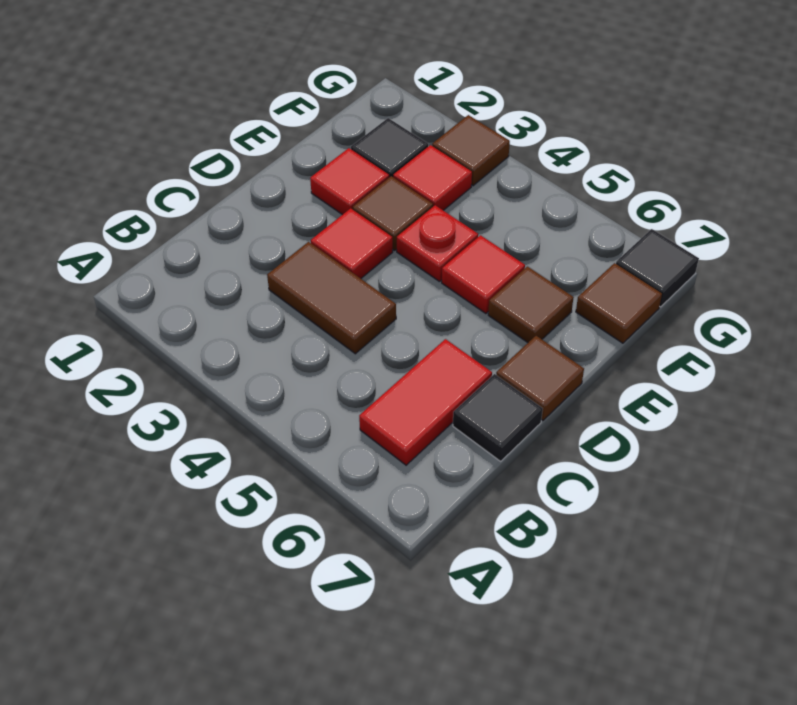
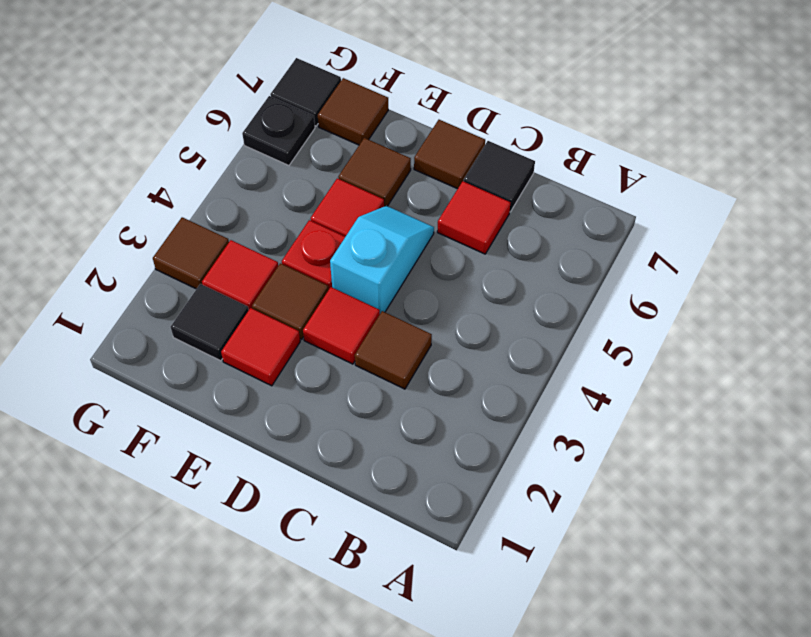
red tile B6:C6 level 1 -> red tile C6 level 1
brown tile C3:C4 level 1 -> brown tile C3 level 1
none -> cyan slope D4:D5 level 1 top 4
none -> black plate G6 level 1

